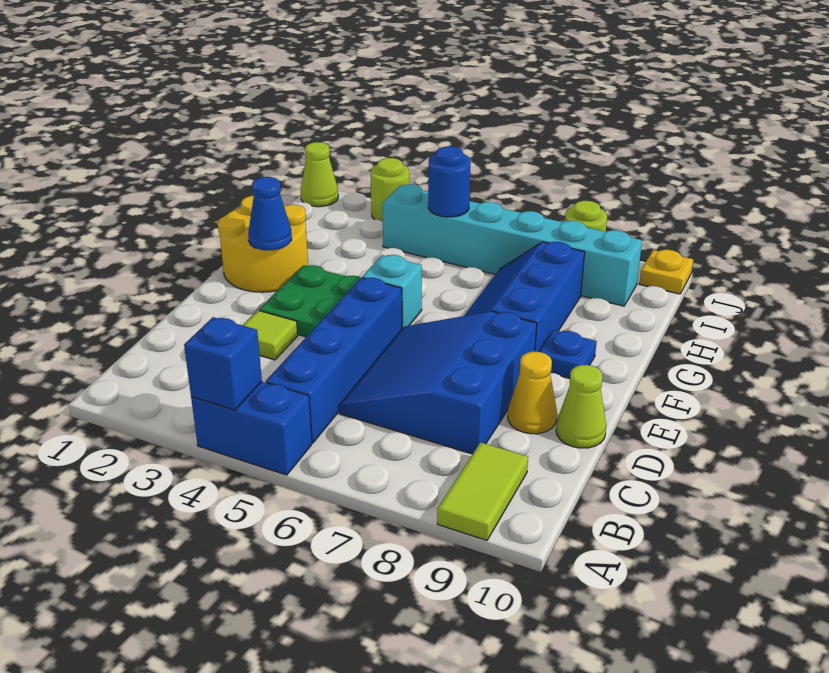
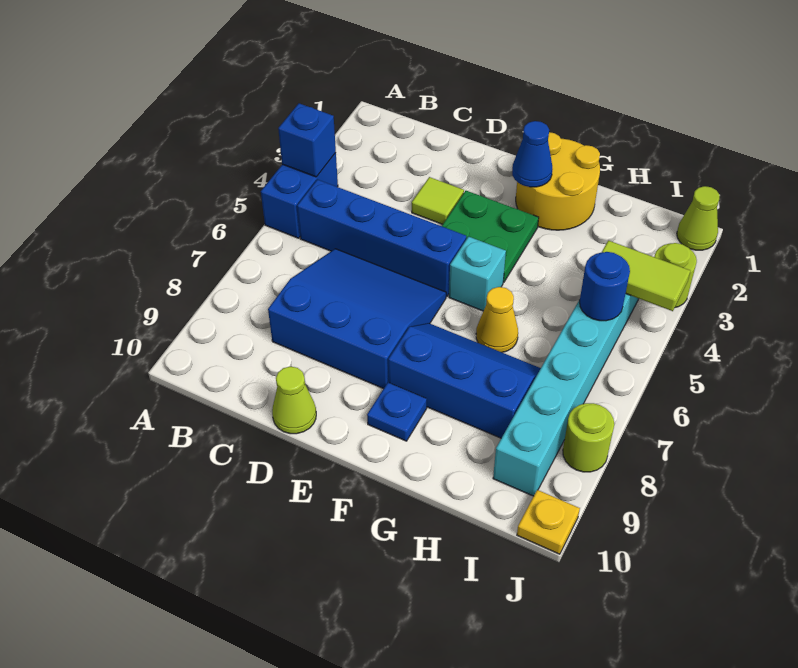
lime tile A9:B9 level 1 -> lime tile I4:J4 level 2
yellow cone D9 level 1 -> yellow cone G6 level 1

